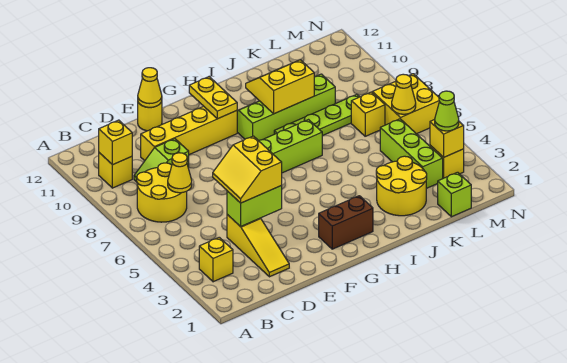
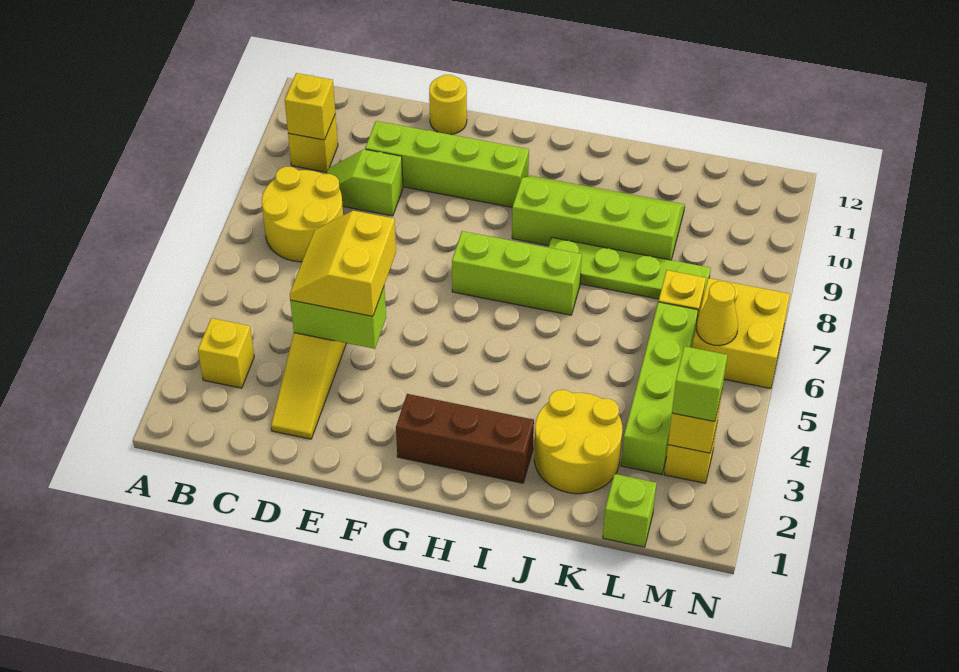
yellow cone C7 level 2 -> none
yellow brick D10:G10 level 1 -> lime brick D10:G10 level 1
yellow cone E12 level 2 -> none
brown brick G2:H2 level 1 -> brown brick G2:I2 level 1
yellow plate G10:G11 level 2 -> none
yellow slope I9:J10 level 2 top 9 -> none
lime brick L3:L5 level 1 -> lime brick L3:L6 level 1
lime cone M3 level 3 -> lime brick M3 level 3

